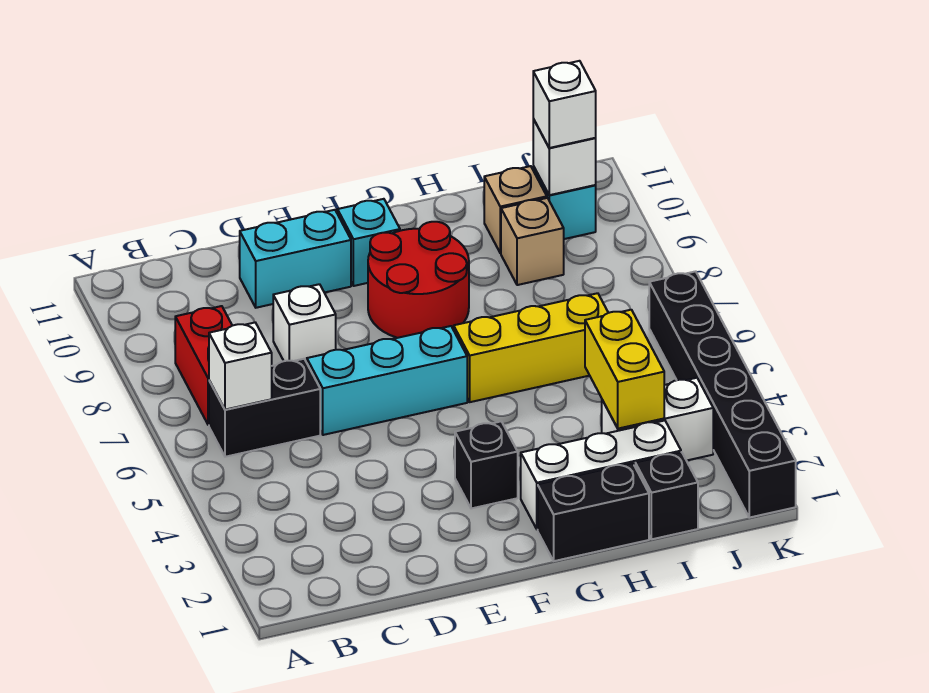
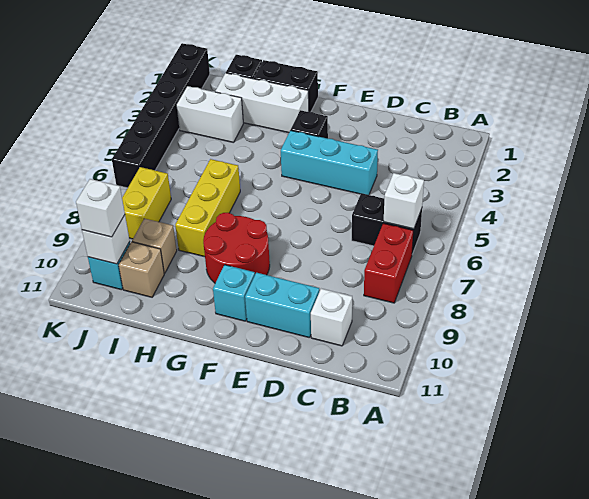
cyan brick D6:F6 level 1 -> cyan brick D4:F4 level 1
white brick D8 level 1 -> white brick C10 level 1
yellow brick G6:I6 level 1 -> yellow brick H6:H8 level 1
yellow brick I3:I4 level 2 -> yellow brick J7:J8 level 1

